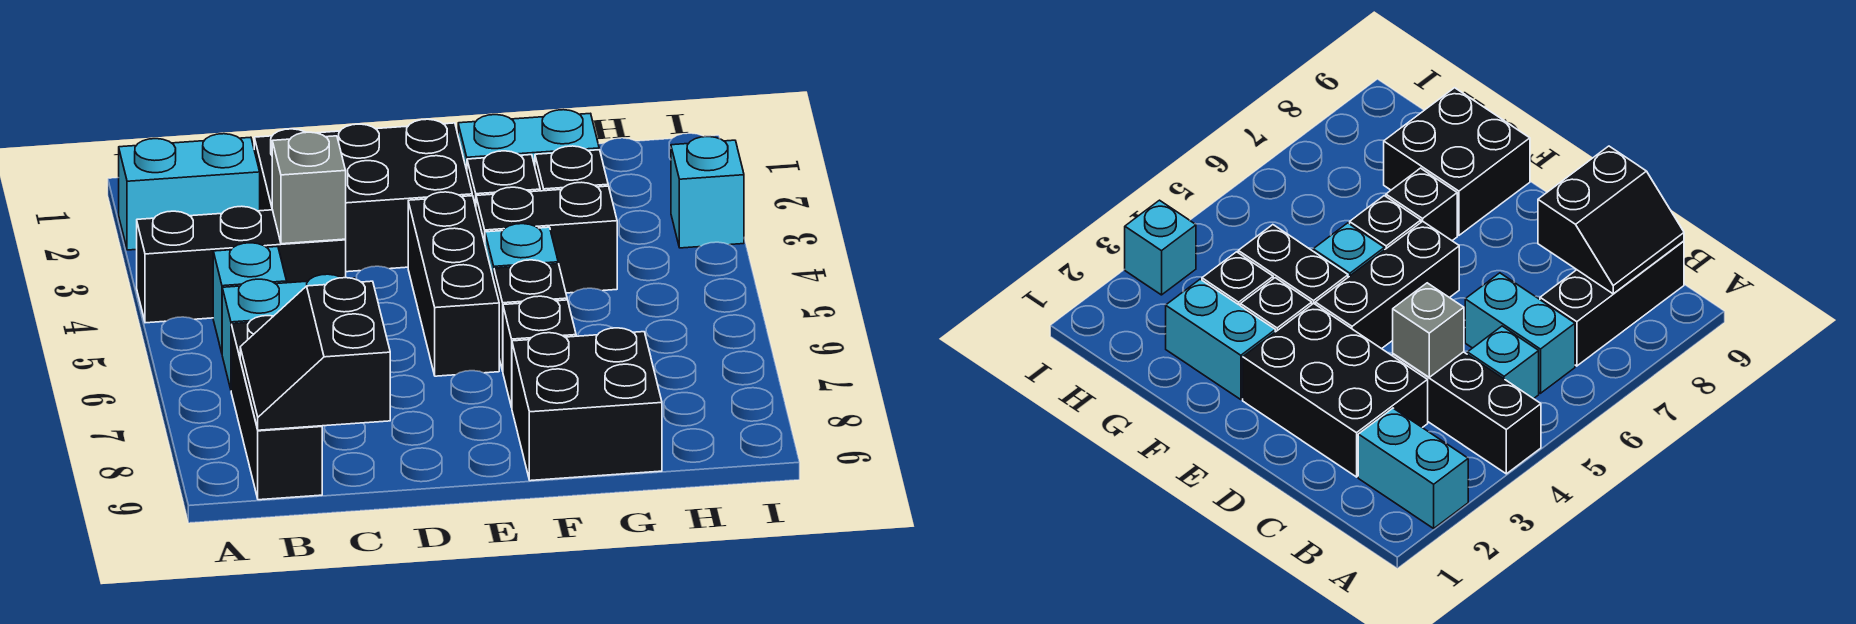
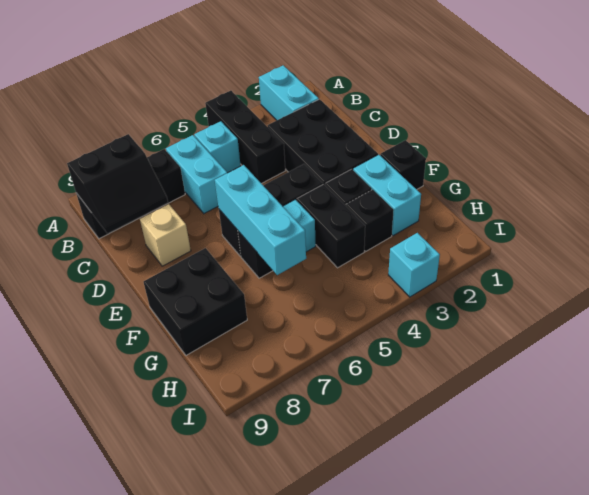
black slope B8:C9 level 2 top C -> black slope B8:C9 level 2 top B
grey brick C4 level 2 -> none
none -> tan brick D8 level 1
none -> cyan brick E6:G6 level 2
black brick F7 level 1 -> black brick F1 level 1

